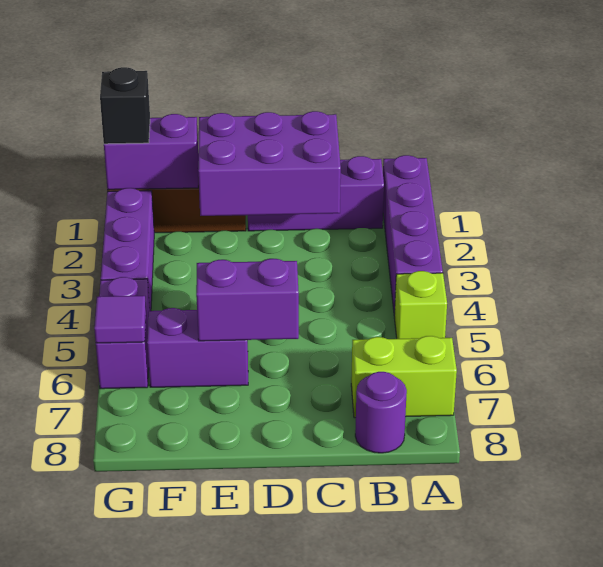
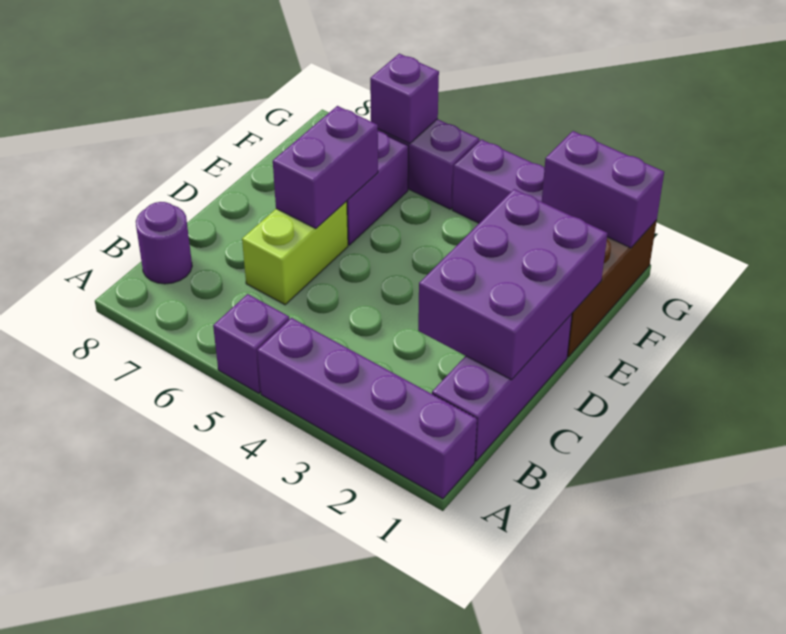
lime brick A5 level 1 -> purple brick A5 level 1
lime brick A7:B7 level 1 -> lime brick C6:D6 level 1
purple brick F1:G1 level 2 -> purple brick G1:G2 level 2
black brick G1 level 3 -> none
purple tile G6 level 2 -> purple brick G6 level 2

